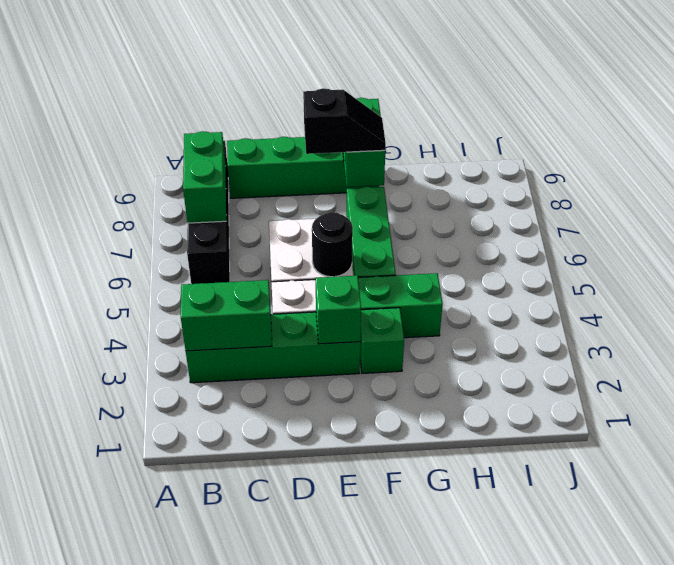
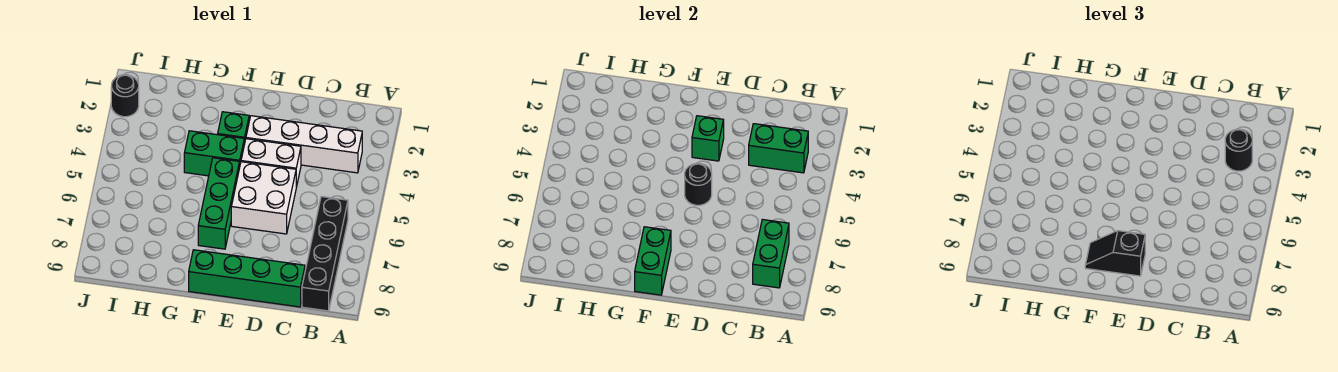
green brick B3:E3 level 1 -> white brick B3:E3 level 1
none -> black round brick B3 level 3
none -> black round brick J2 level 1

